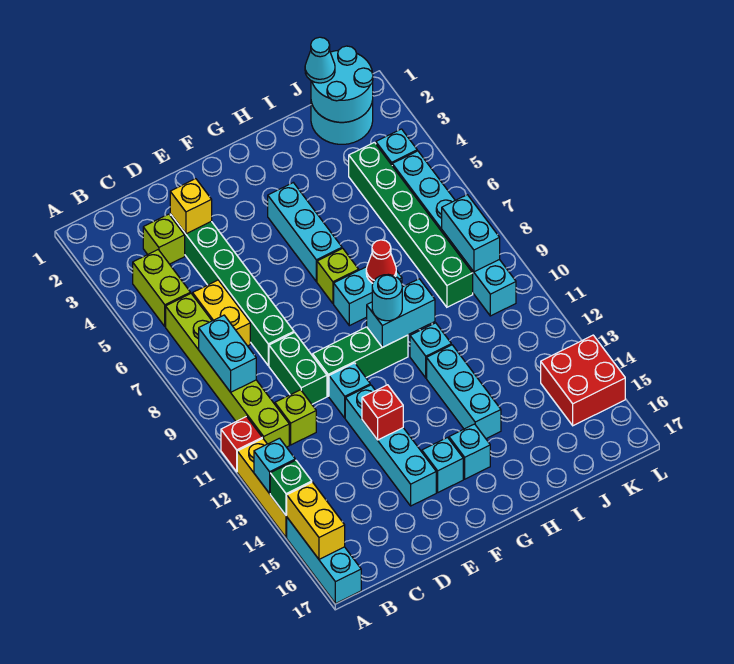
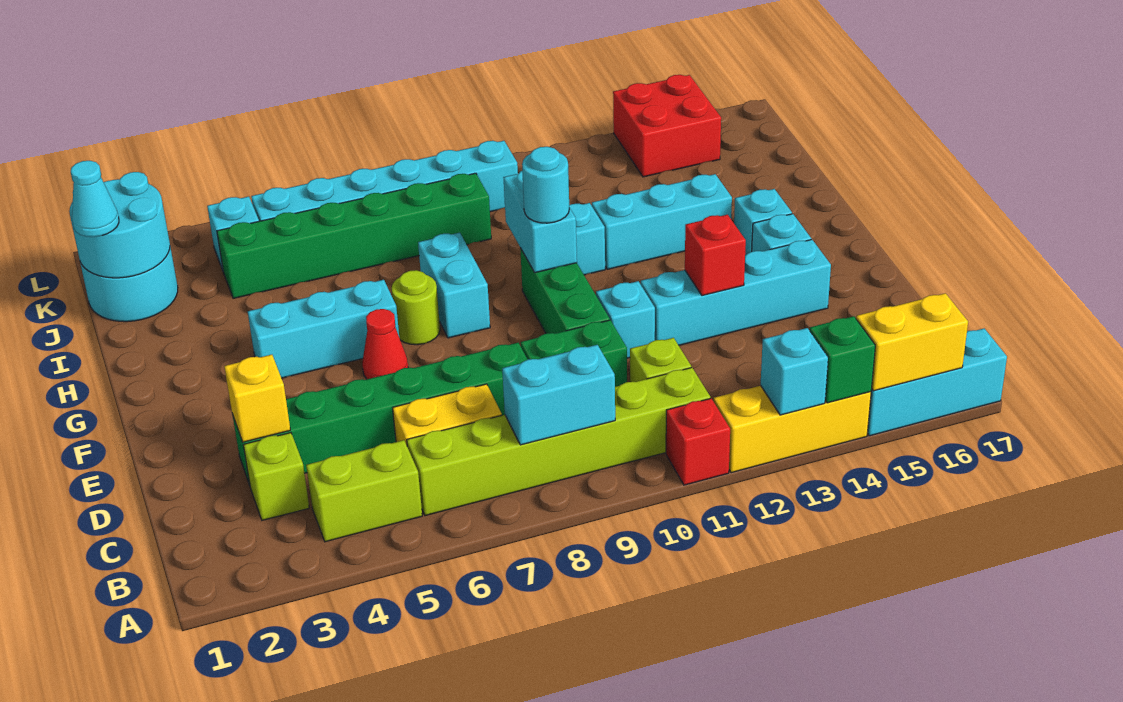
lime brick G7 level 1 -> lime round brick G7 level 1
red cone H8 level 2 -> red cone F6 level 1
cyan brick K8:K9 level 2 -> none

